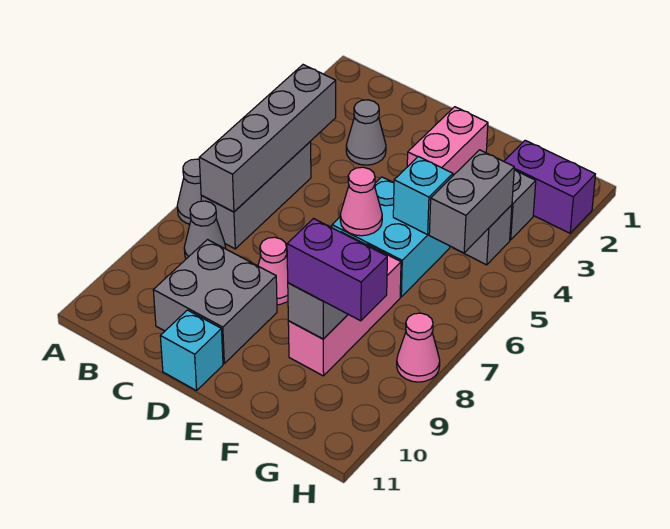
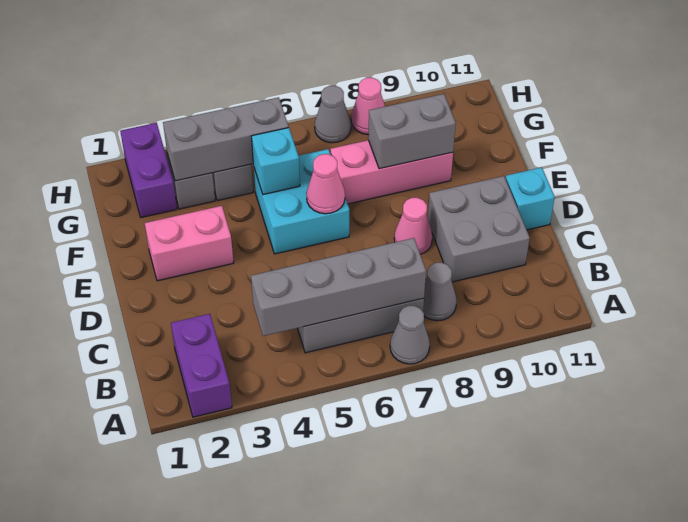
grey cone C3 level 1 -> grey cone H7 level 1
purple brick F9:G9 level 3 -> purple brick A2:B2 level 1
grey brick G4:G5 level 2 -> grey brick G3:G5 level 2

